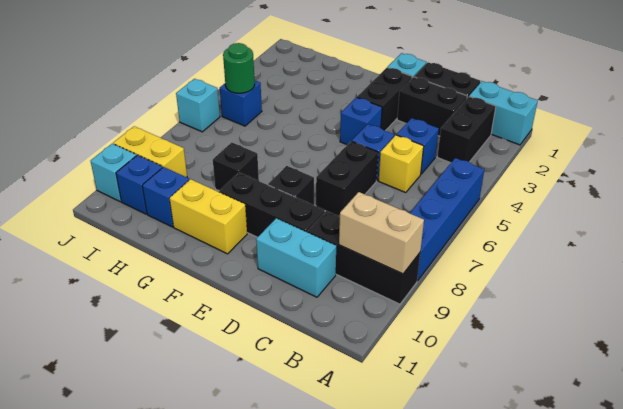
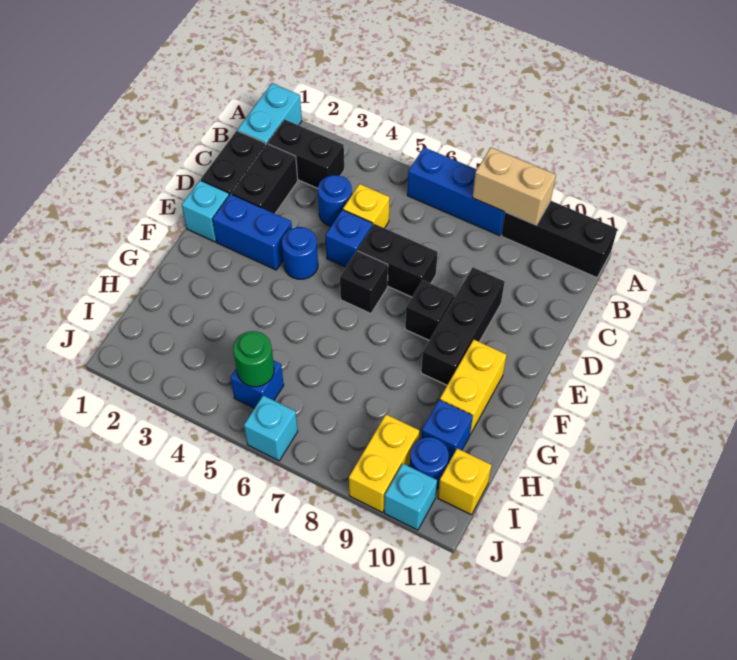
blue brick A5:A8 level 1 -> blue brick A6:A8 level 1
black brick A9:C9 level 1 -> black brick A9:A11 level 1
tan brick A9:B9 level 2 -> tan brick A8:A9 level 2
blue brick C4 level 1 -> blue round brick C4 level 1
cyan brick C10:D10 level 1 -> none
black brick E2:E3 level 1 -> blue brick E2:E3 level 1
blue brick E4 level 1 -> blue round brick E4 level 1
black brick G8 level 1 -> black brick E6 level 1
blue brick I10 level 1 -> blue round brick I10 level 1
none -> yellow brick I11 level 1

